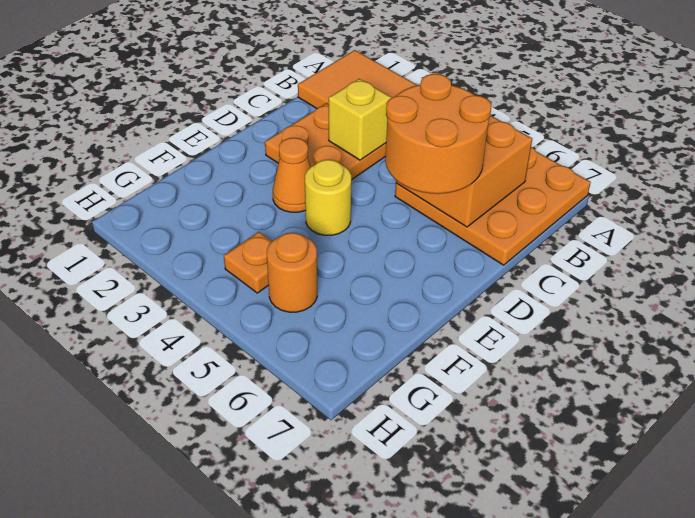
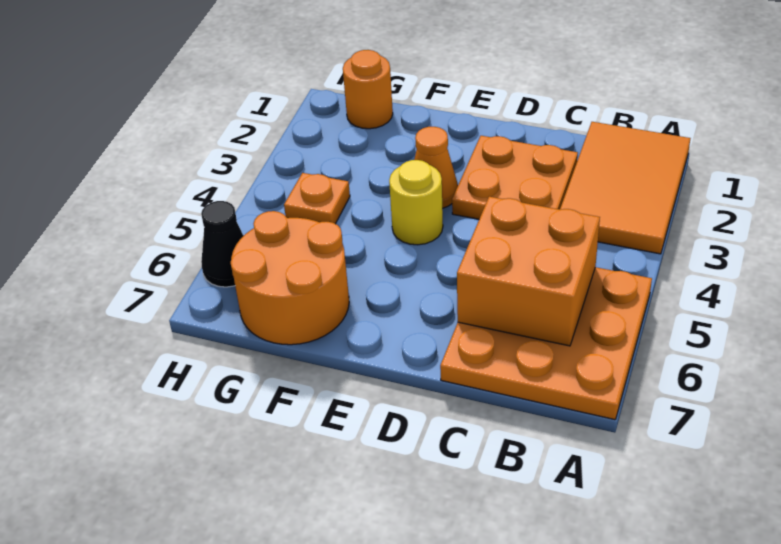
yellow brick C3 level 2 -> none
orange round brick C5:D6 level 3 -> orange round brick F6:G7 level 1
orange round brick G5 level 1 -> orange round brick G1 level 1
none -> black cone H6 level 1

